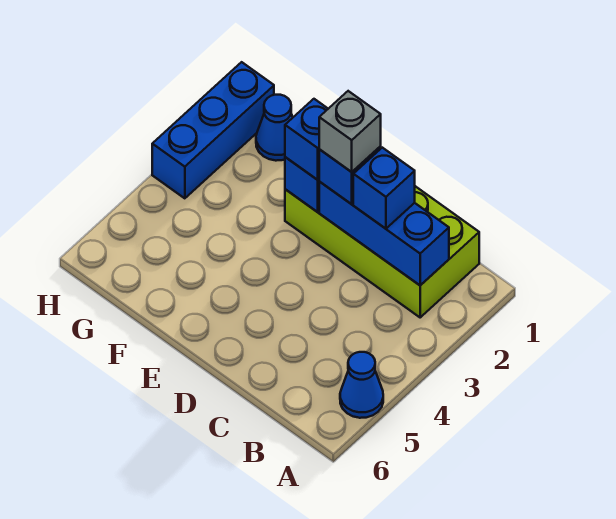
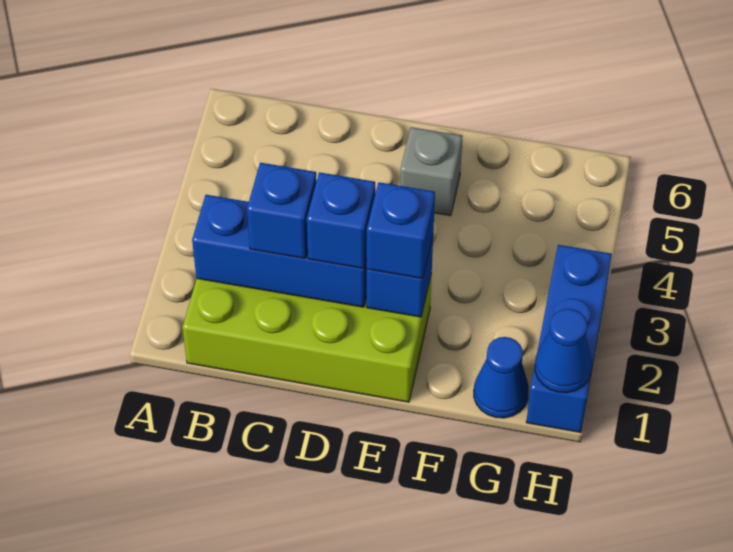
blue cone A5 level 1 -> blue cone H1 level 2
grey brick D2 level 4 -> grey brick E5 level 1

